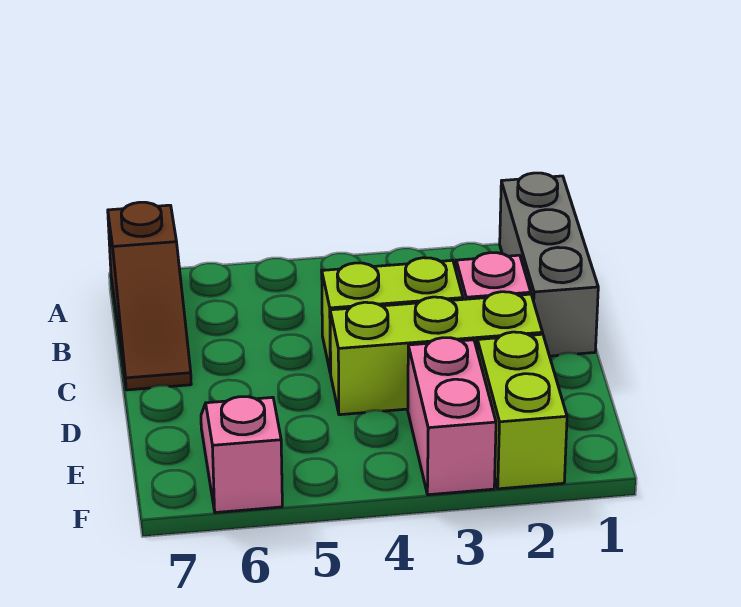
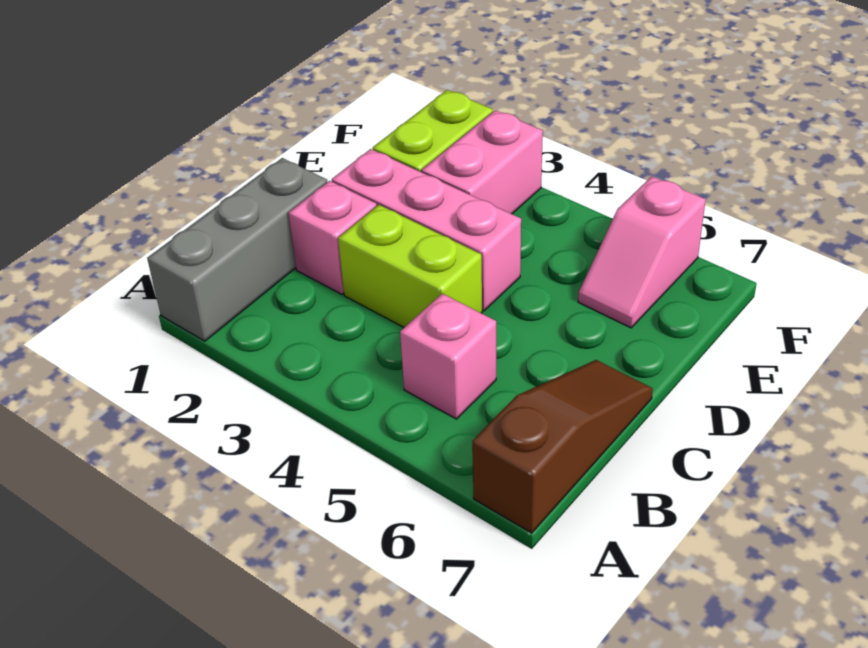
none -> pink brick B5 level 1
lime brick D2:D4 level 1 -> pink brick D2:D4 level 1

